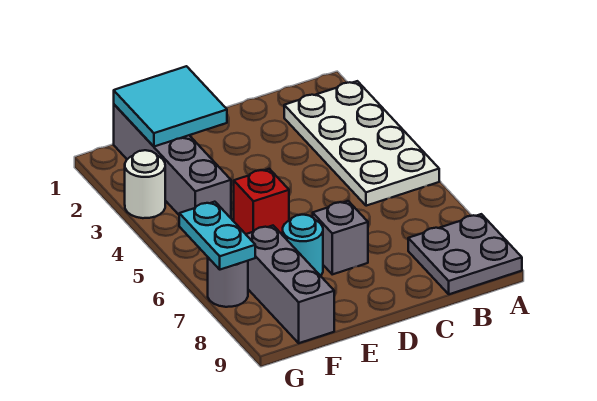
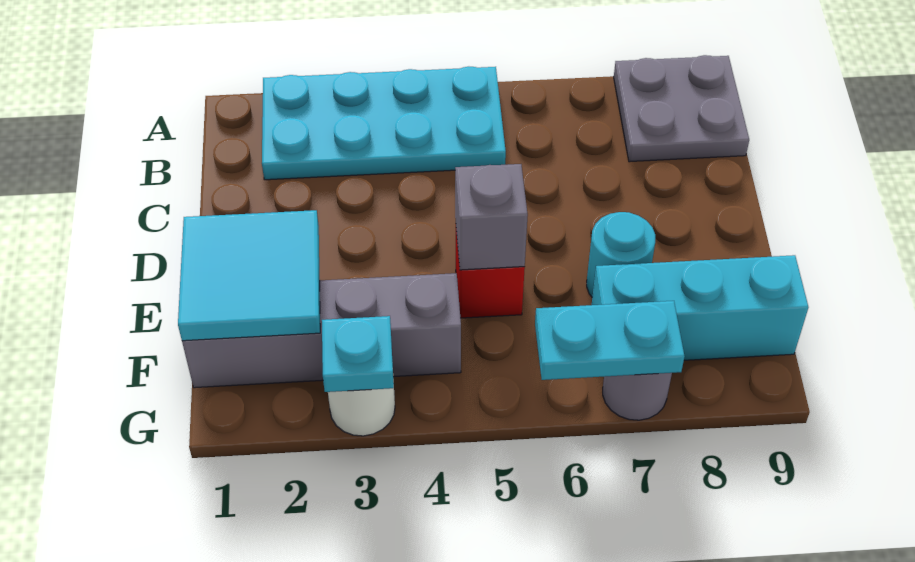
white plate A2:B5 level 1 -> cyan plate A2:B5 level 1
grey brick D7 level 1 -> grey brick E5 level 2
grey brick F7:F9 level 1 -> cyan brick F7:F9 level 1
none -> cyan plate G3 level 2

